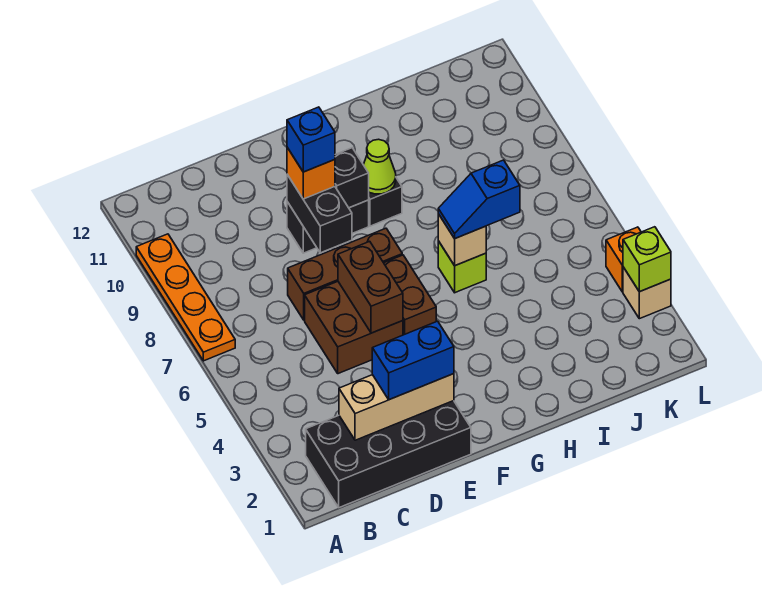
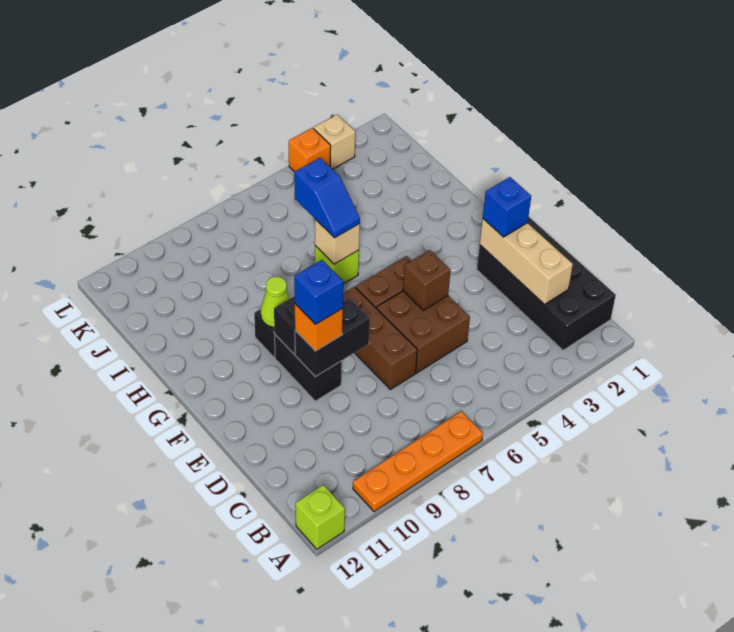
blue brick D2:E2 level 3 -> blue brick E2 level 3
brown brick E5:E6 level 2 -> brown brick E5 level 2
lime brick L3 level 2 -> lime brick A12 level 1

